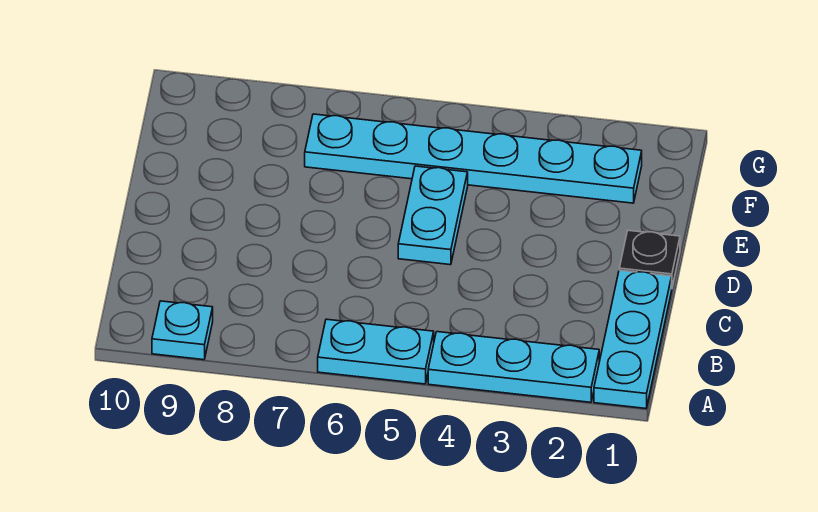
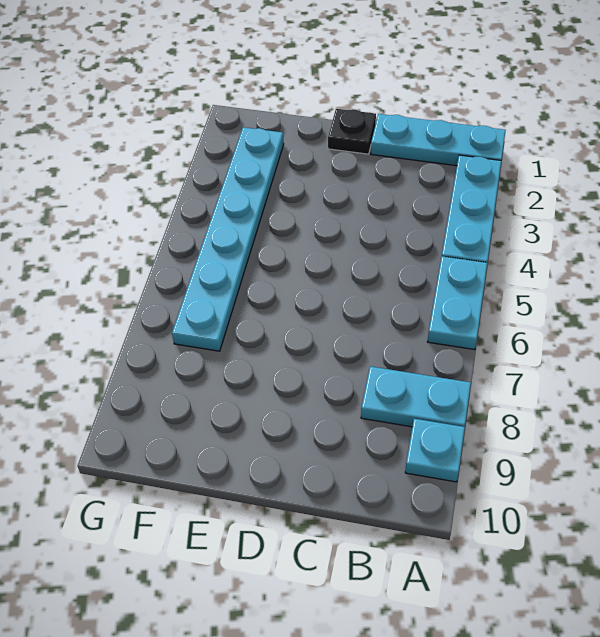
cyan plate D5:E5 level 1 -> cyan plate A8:B8 level 1

